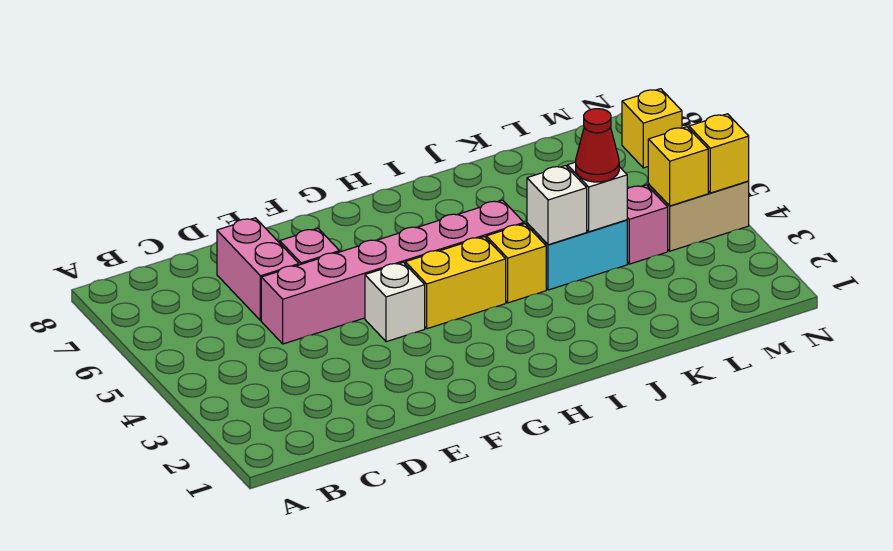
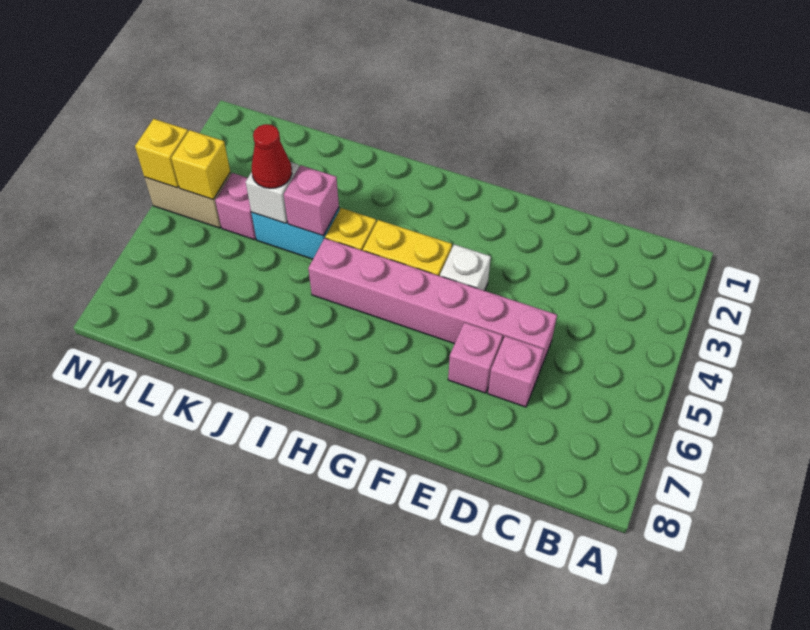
pink brick D6:D7 level 1 -> pink brick D6 level 1
white brick J4 level 2 -> pink brick J4 level 2
yellow brick N7 level 1 -> none

